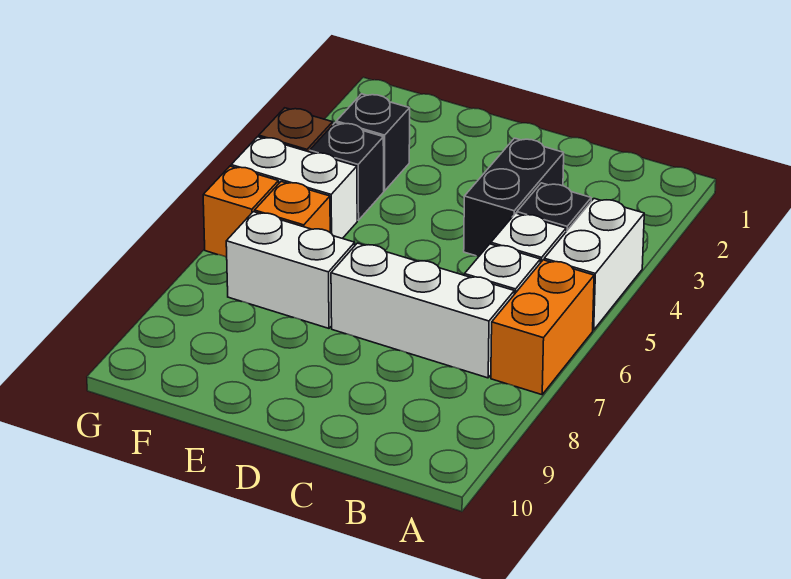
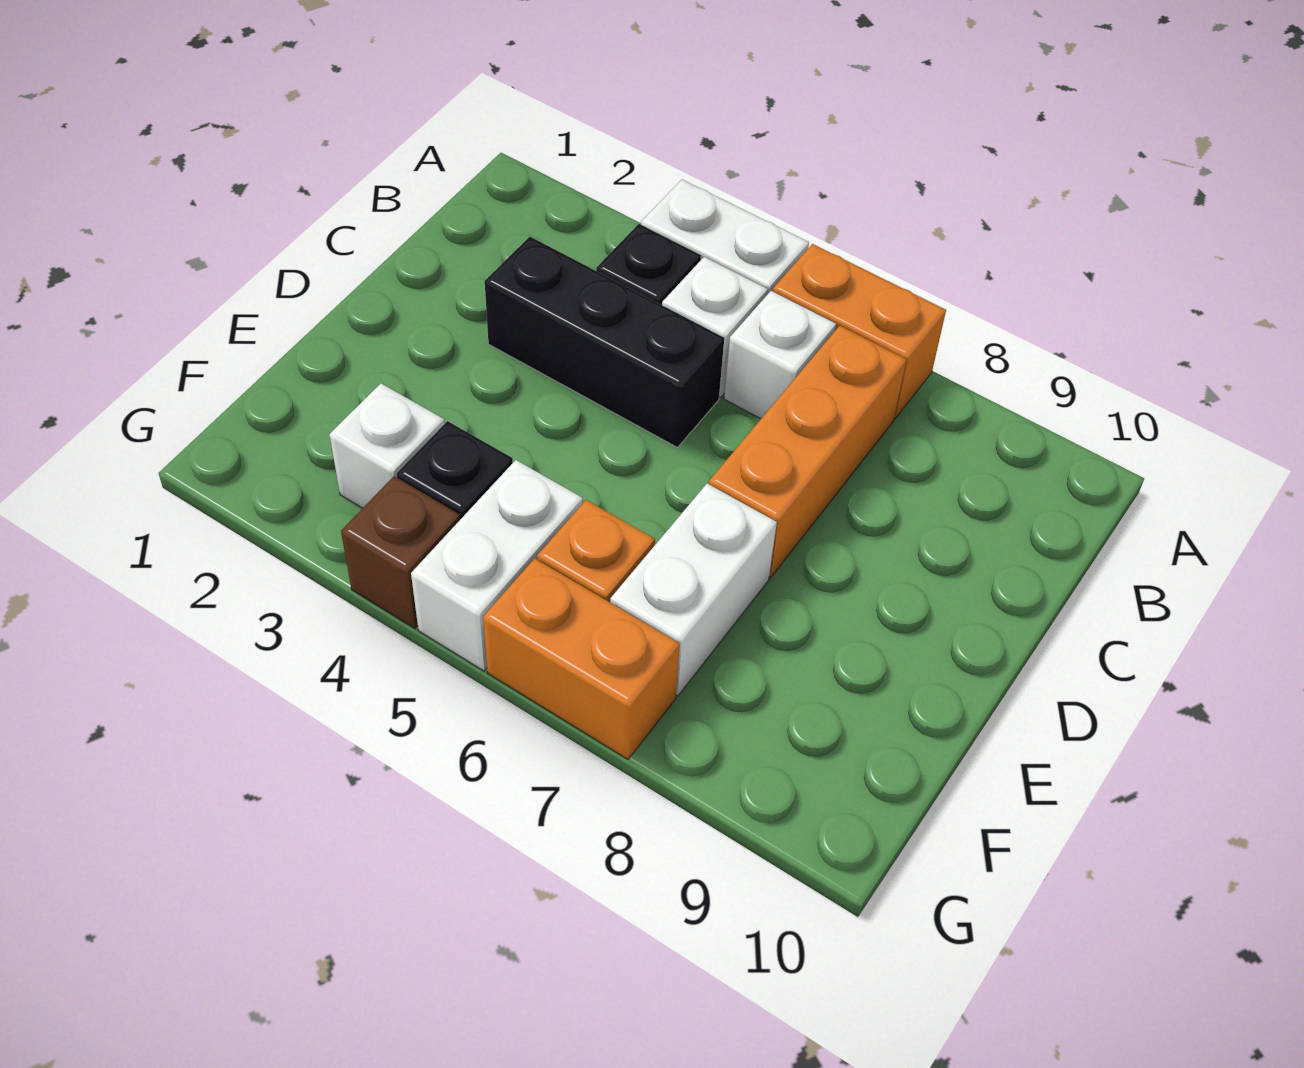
white brick B7:D7 level 1 -> orange brick B7:D7 level 1
black brick C3:C4 level 1 -> black brick C3:C5 level 1
black brick F3 level 1 -> white brick F3 level 1
orange brick G6 level 1 -> orange brick G6:G7 level 1

